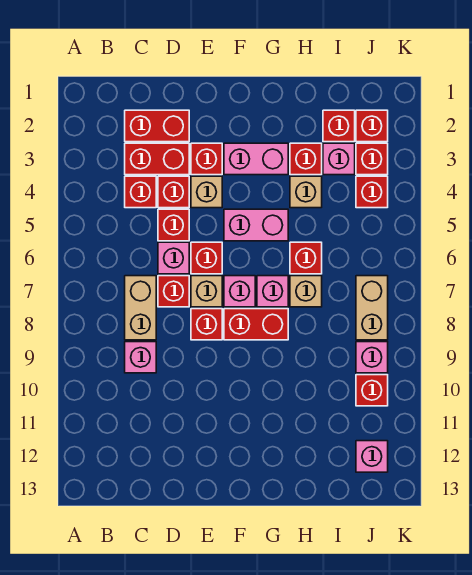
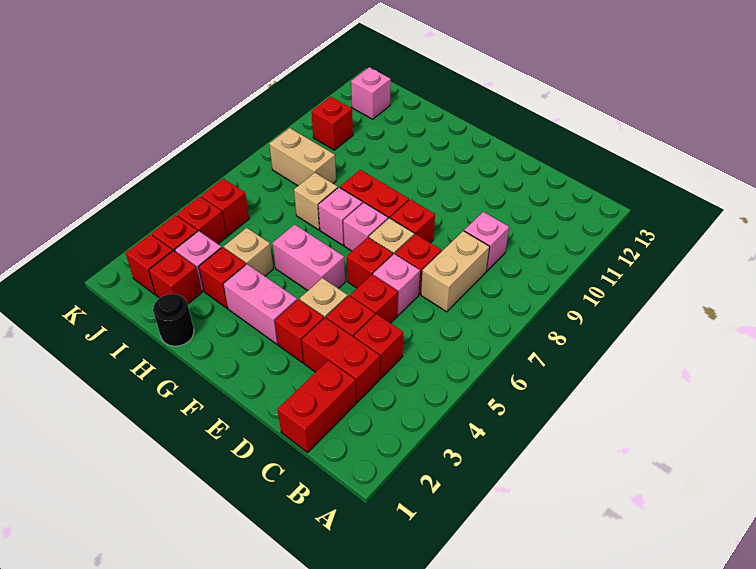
red brick C2:D2 level 1 -> red brick C1:C2 level 1
none -> black round brick H1 level 1
red brick H6 level 1 -> red brick J5 level 1
tan brick J7:J8 level 1 -> tan brick I8:J8 level 1
pink brick J9 level 1 -> none

